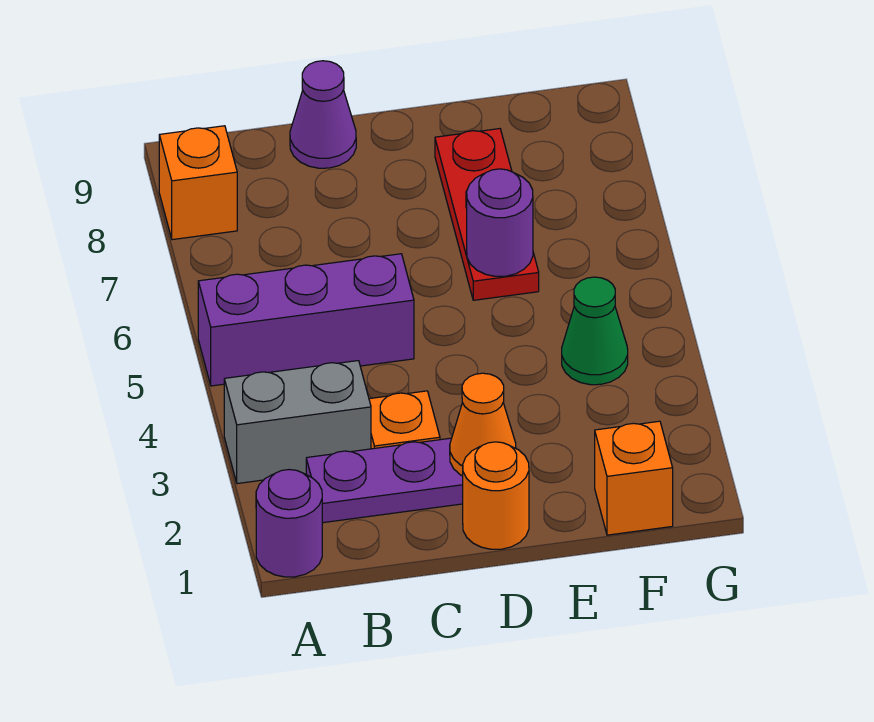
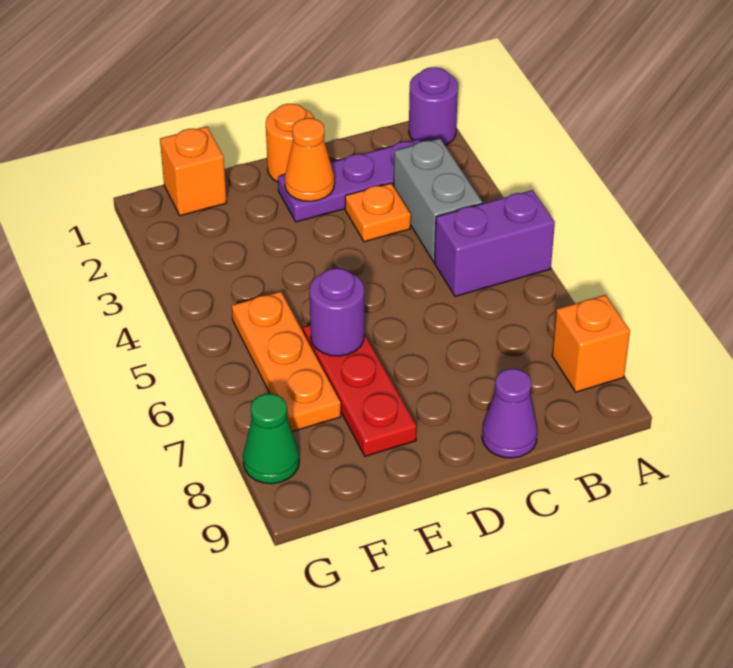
grey brick A3:B3 level 1 -> grey brick B3:B4 level 1
purple brick A5:C5 level 1 -> purple brick A5:B5 level 1
green cone F4 level 1 -> green cone G8 level 1
none -> orange plate F5:F7 level 1

